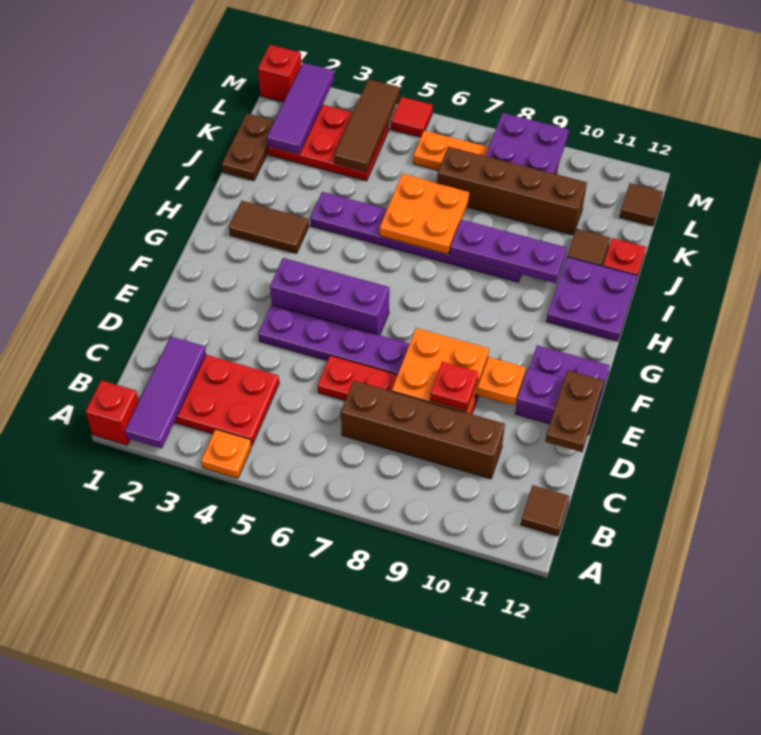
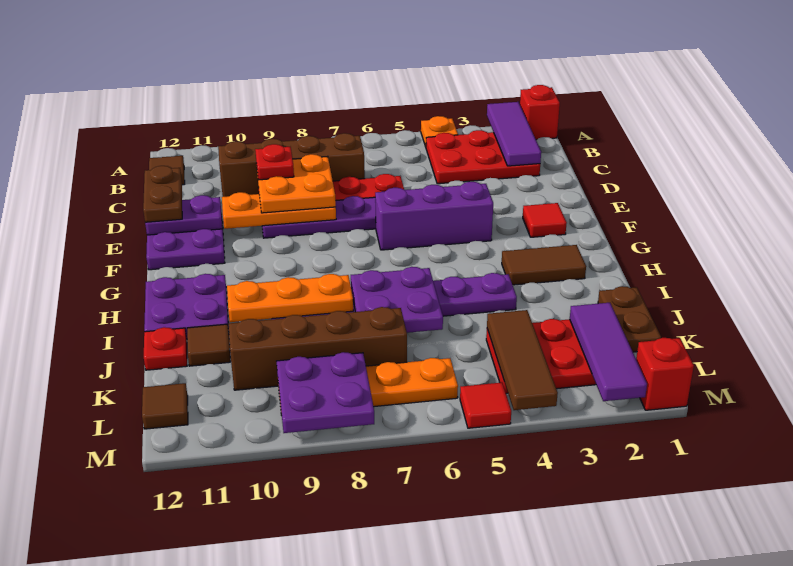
none -> red tile F2 level 1
orange plate I6:J7 level 2 -> purple plate I6:J7 level 2
purple plate I8:I10 level 2 -> orange plate I8:I10 level 2

